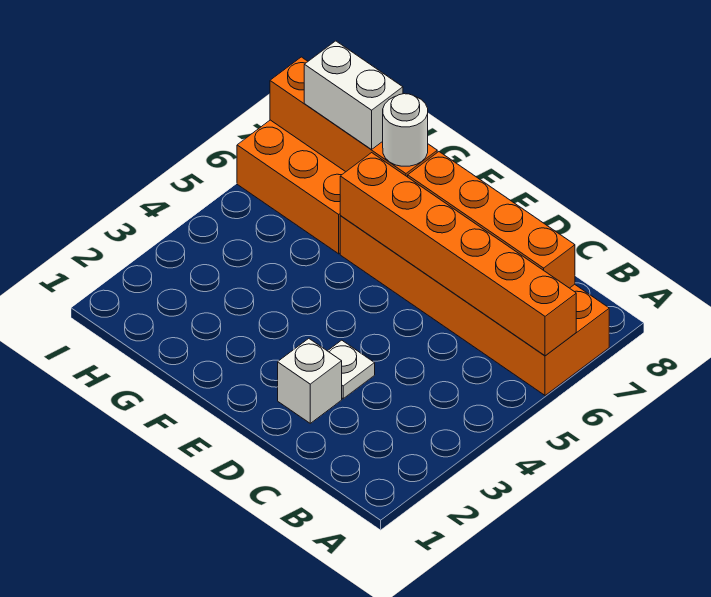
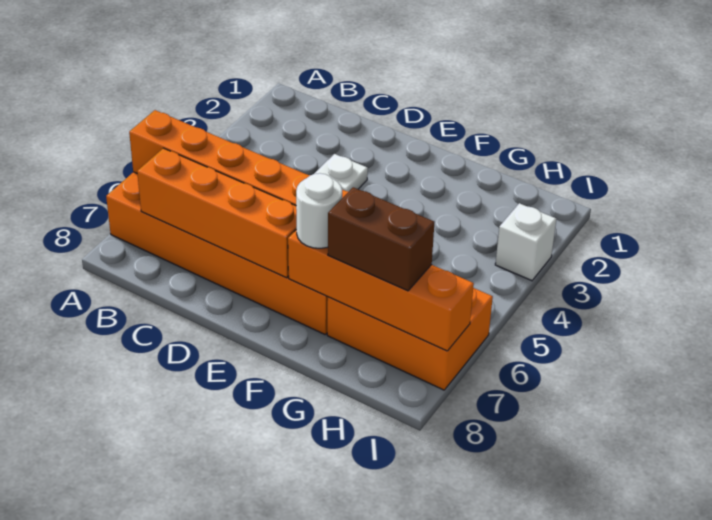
white brick D2 level 1 -> white brick I3 level 1
white brick G7:H7 level 3 -> brown brick G7:H7 level 3

